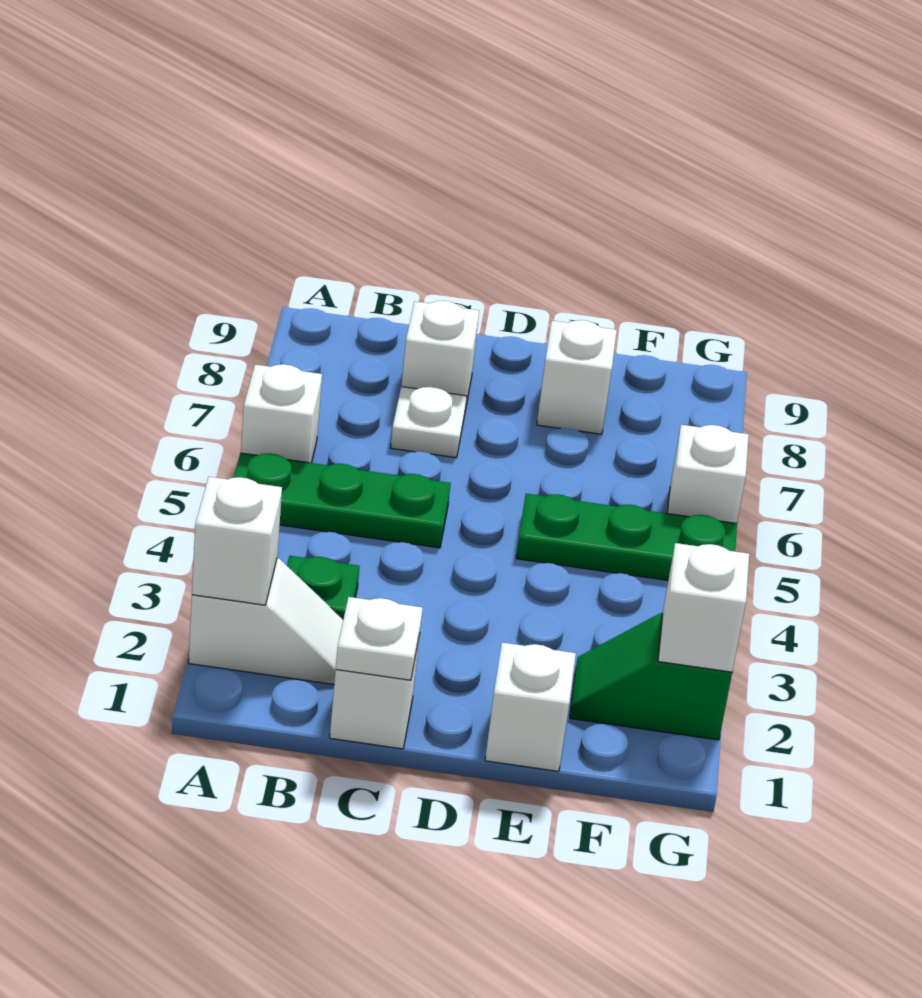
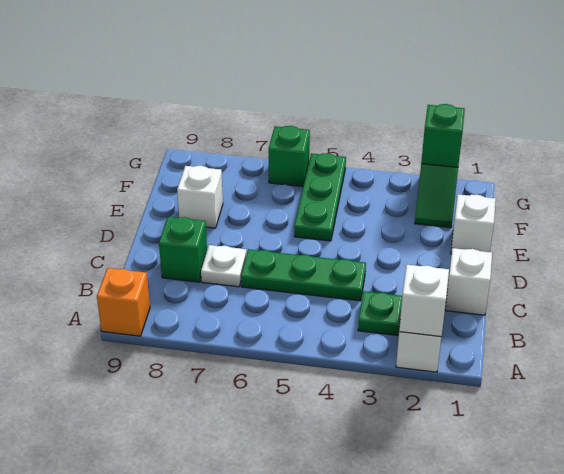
green plate A5:C5 level 1 -> green plate C4:C6 level 1
white brick A6 level 1 -> none
none -> orange brick A9 level 1
white plate C1 level 2 -> none
white brick C8 level 1 -> green brick C8 level 1
white brick G2 level 2 -> green brick G2 level 2
white brick G6 level 1 -> green brick G6 level 1

